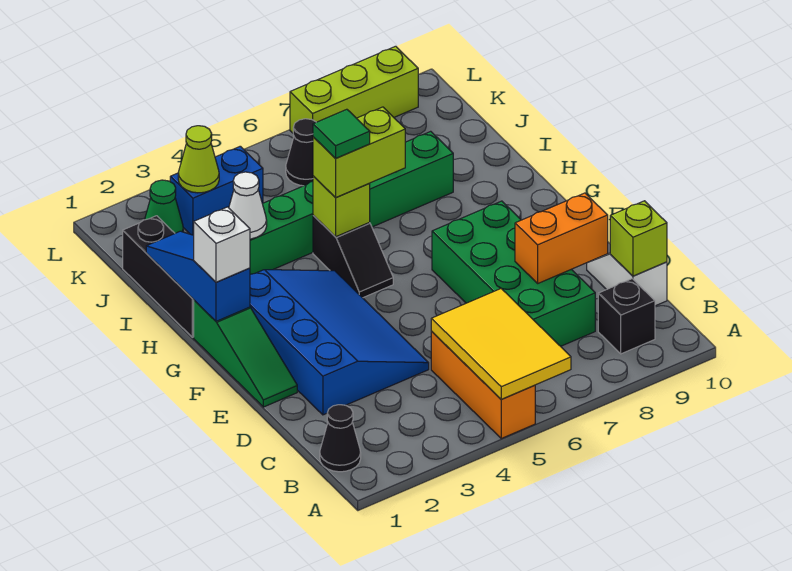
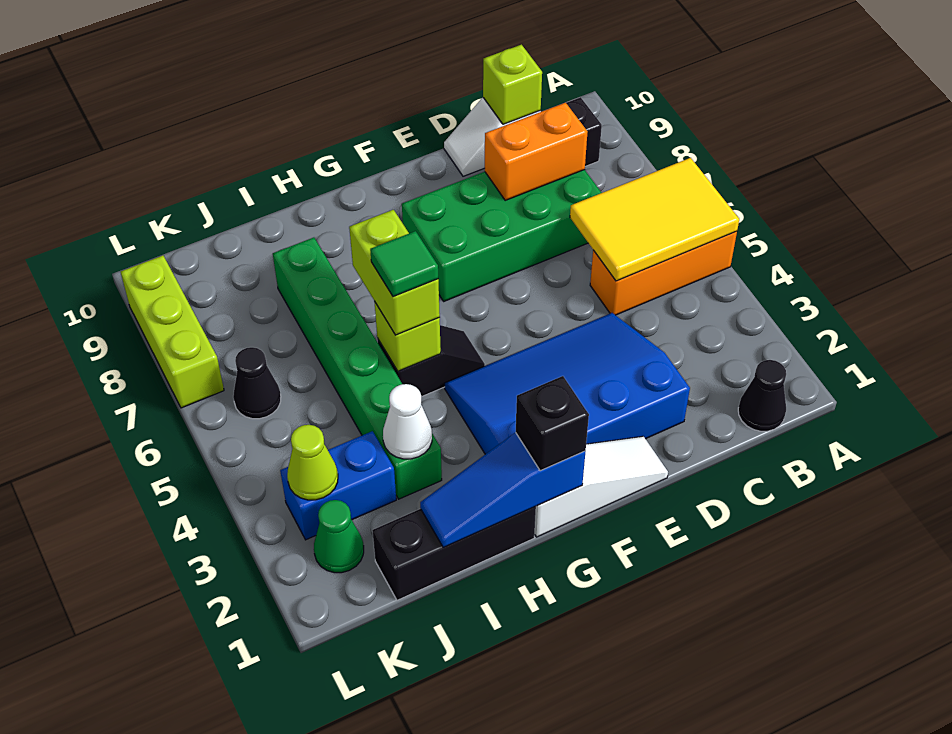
orange brick D8:D9 level 2 -> orange brick C8:D8 level 2
green slope E1:G1 level 1 top G -> white slope E1:G1 level 1 top G
white brick G1 level 3 -> black brick G1 level 3
blue brick K3:K4 level 1 -> blue brick J3:K3 level 1

